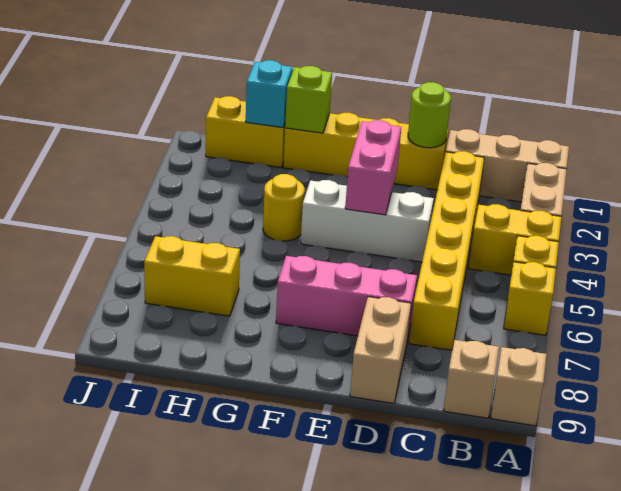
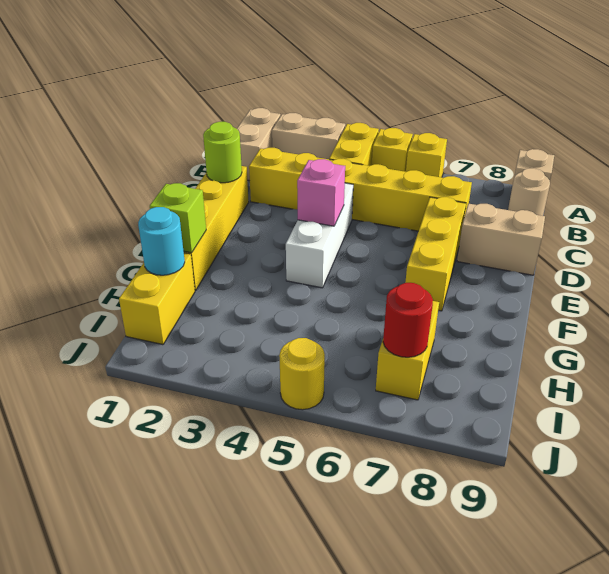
tan brick A1:C1 level 1 -> tan brick A1:B1 level 1
tan brick B9 level 1 -> tan round brick B9 level 1
pink brick D7:F7 level 1 -> yellow brick D7:F7 level 1
pink brick E3:E4 level 2 -> pink brick E4 level 2
yellow round brick G4 level 1 -> yellow round brick J5 level 1
cyan brick H1 level 2 -> cyan round brick H1 level 2
none -> red round brick I7 level 2

